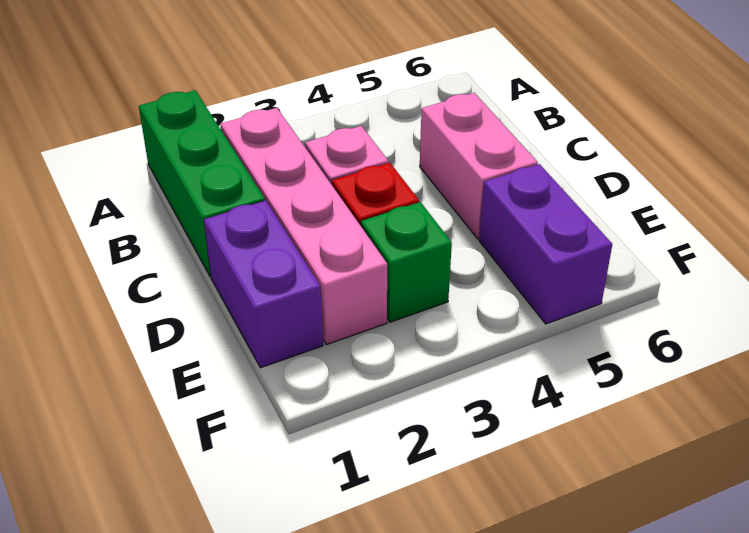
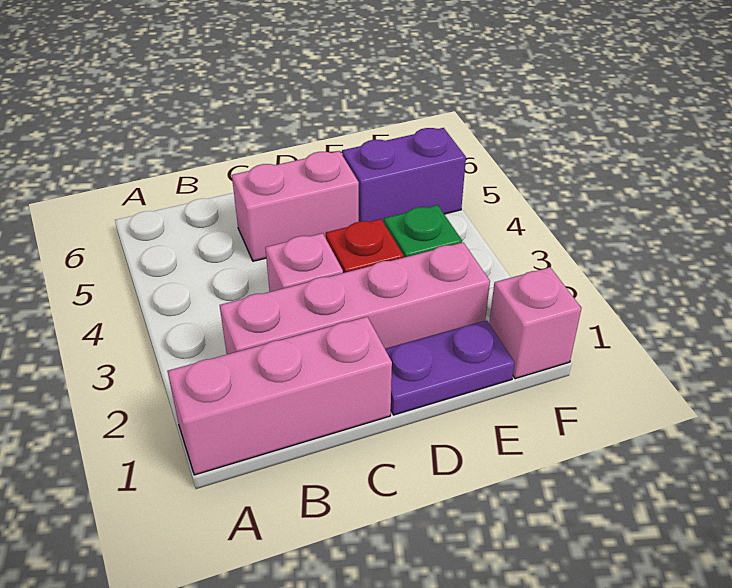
green brick A1:C1 level 1 -> pink brick A1:C1 level 1
purple brick D1:E1 level 1 -> purple plate D1:E1 level 1
none -> pink brick F1 level 1

